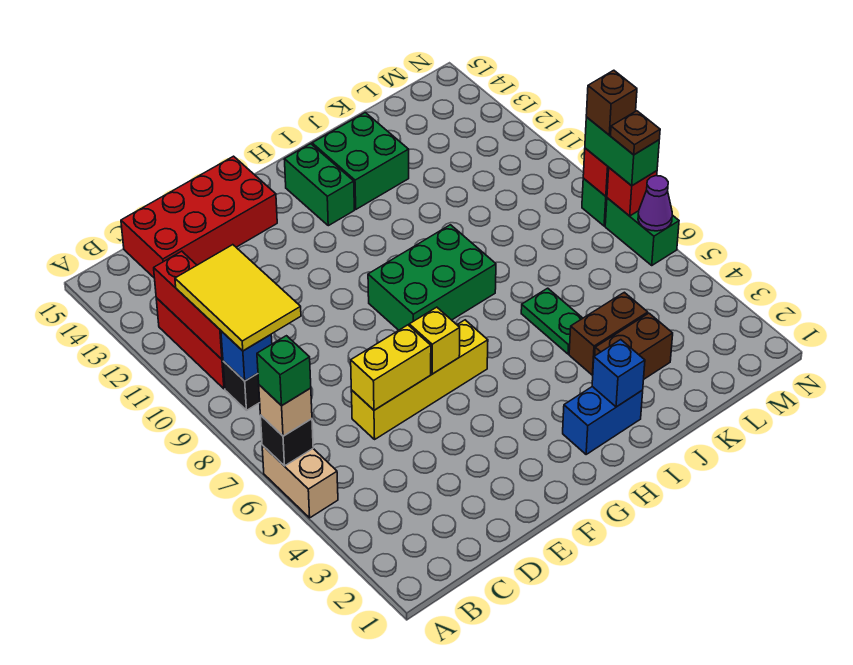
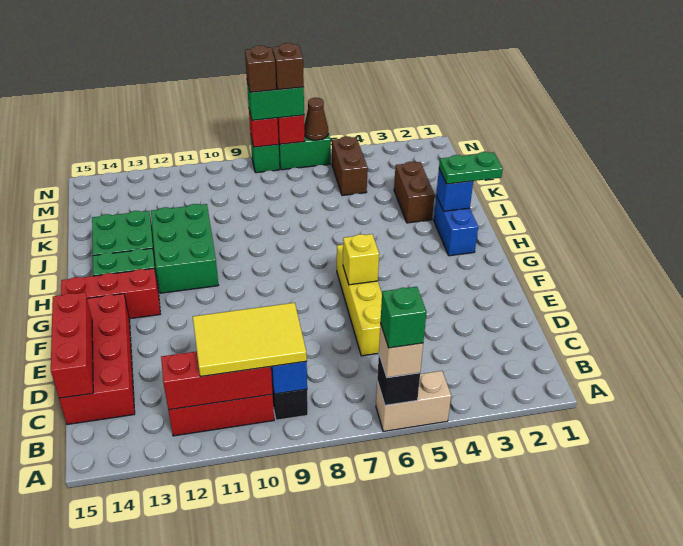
none -> red brick C15:E15 level 2
yellow brick D6:E6 level 2 -> none
green brick G8:I9 level 1 -> green brick H11:J12 level 1
none -> red brick G13:G15 level 1
brown brick J4:K4 level 1 -> brown brick L5:M5 level 1
green plate J5:J6 level 1 -> green plate I1:I2 level 3
purple cone N6 level 2 -> brown cone N6 level 2
brown plate N7 level 4 -> brown brick N7 level 4

